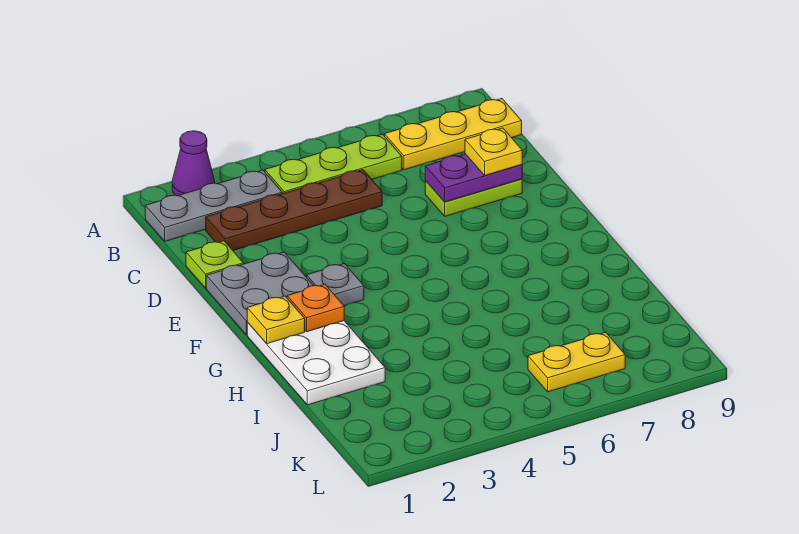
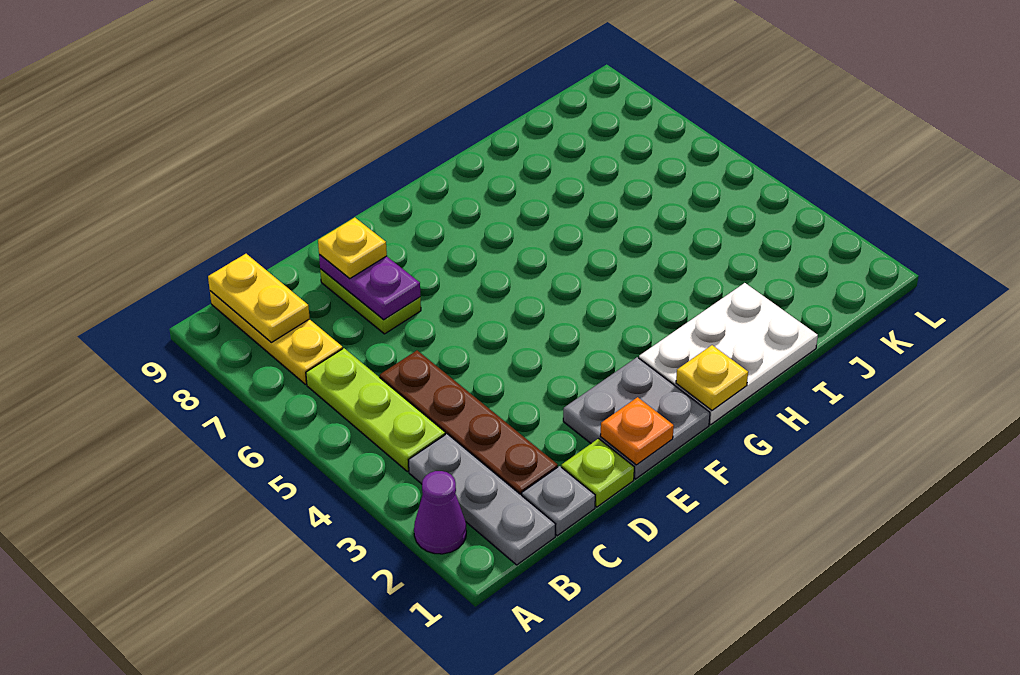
grey plate F3 level 1 -> grey plate C1 level 1
orange plate G2 level 2 -> orange plate E1 level 2
yellow plate K6:K7 level 1 -> yellow plate B8:B9 level 2

